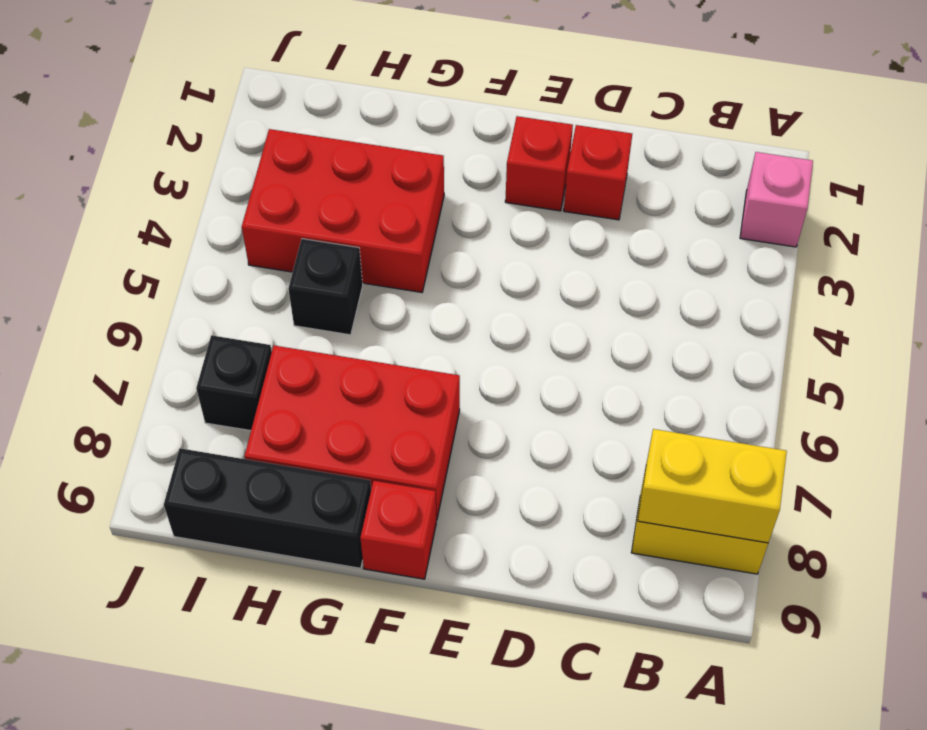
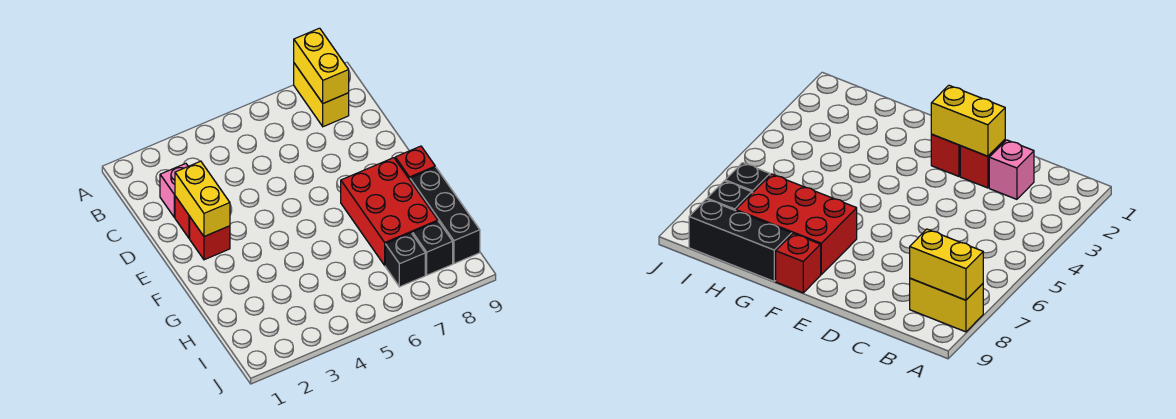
pink brick A2 level 1 -> pink brick C2 level 1
none -> yellow brick D2:E2 level 2
red brick G3:I4 level 1 -> none
black brick H5 level 1 -> black brick I8 level 1

